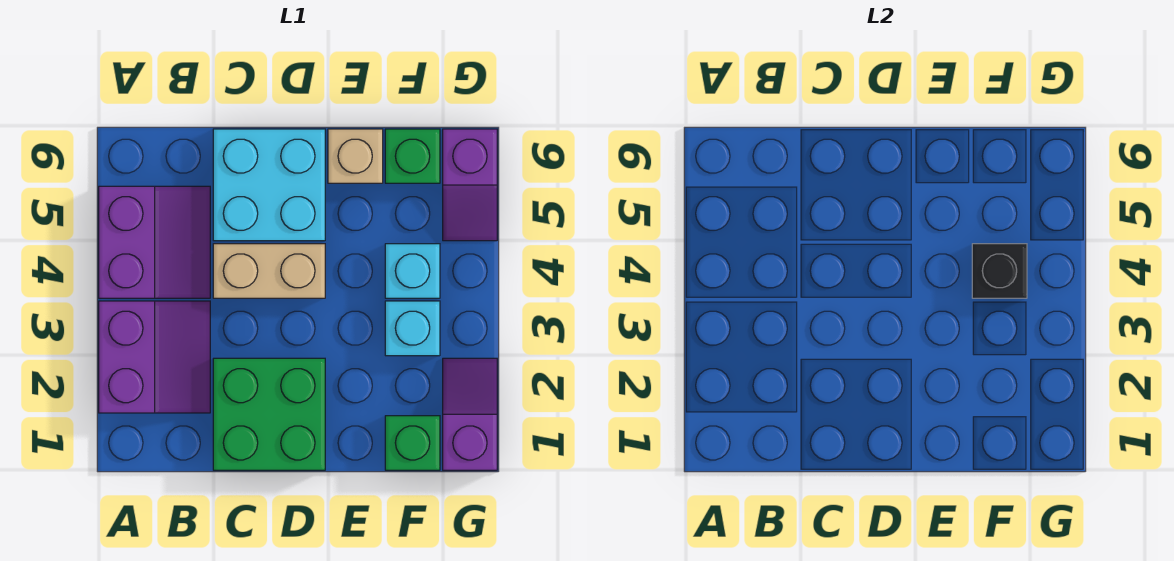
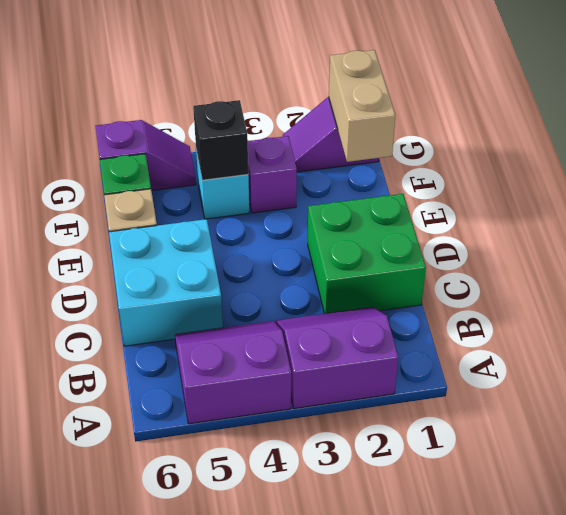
tan brick C4:D4 level 1 -> tan brick F1:G1 level 2
green brick F1 level 1 -> none
cyan brick F3 level 1 -> purple brick F3 level 1

